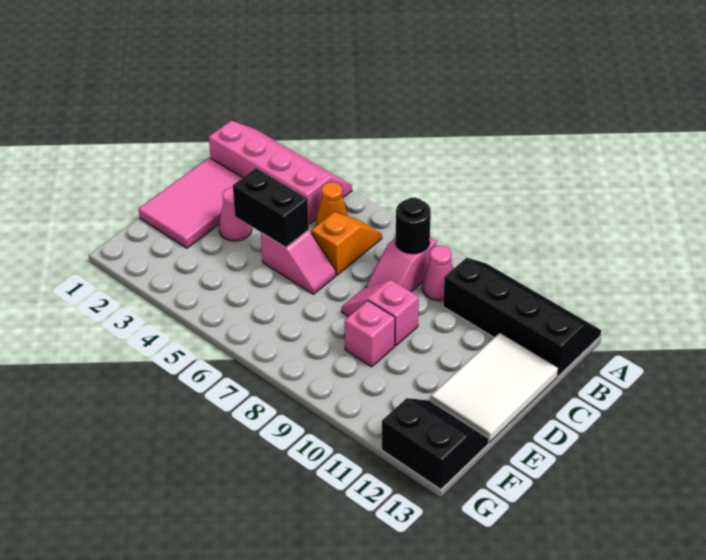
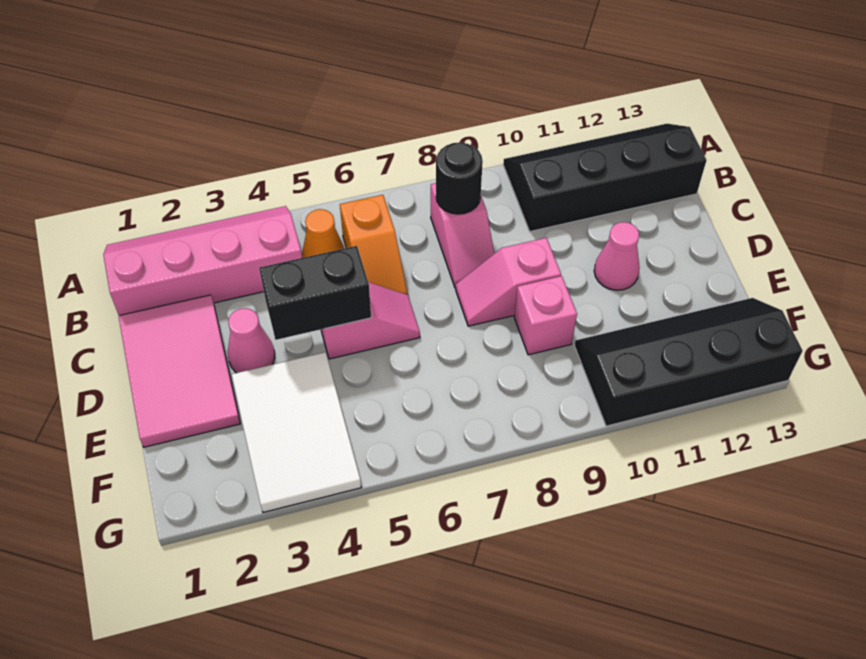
orange slope B6:C6 level 1 top C -> orange slope B6:C6 level 1 top B
pink cone B9 level 1 -> pink cone D11 level 1
white tile C12:E13 level 1 -> white tile E3:G4 level 1
black slope F12:G13 level 1 top G -> black slope F10:G13 level 1 top G

